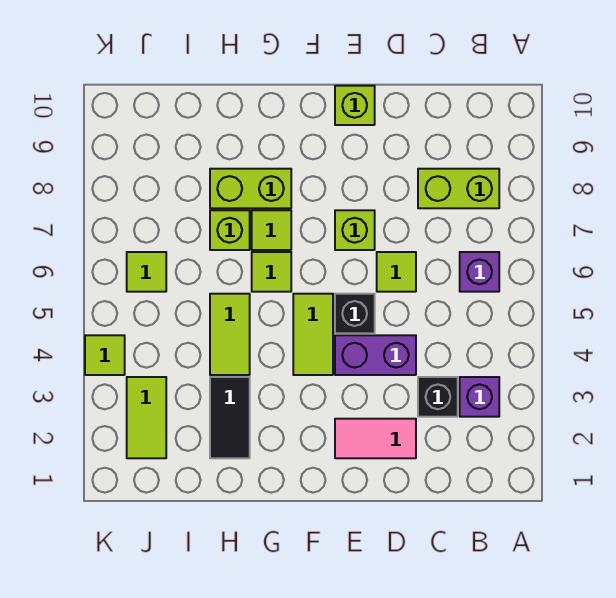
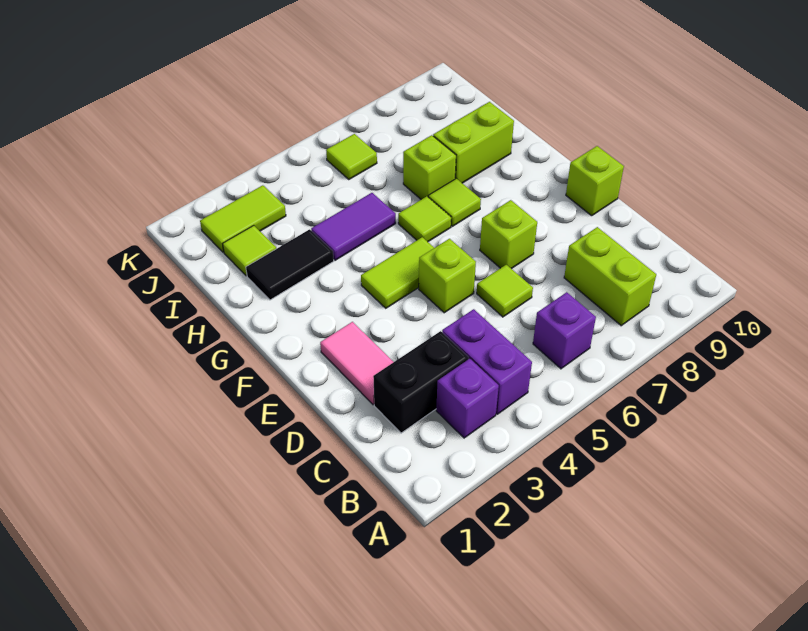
black brick C3 level 1 -> black brick C2:C3 level 1
purple brick D4:E4 level 1 -> purple brick B4:C4 level 1
black brick E5 level 1 -> lime brick E5 level 1
lime brick G8:H8 level 1 -> lime brick H8:H9 level 1
lime tile H4:H5 level 1 -> purple tile H4:H5 level 1
lime tile K4 level 1 -> lime tile I2 level 1

